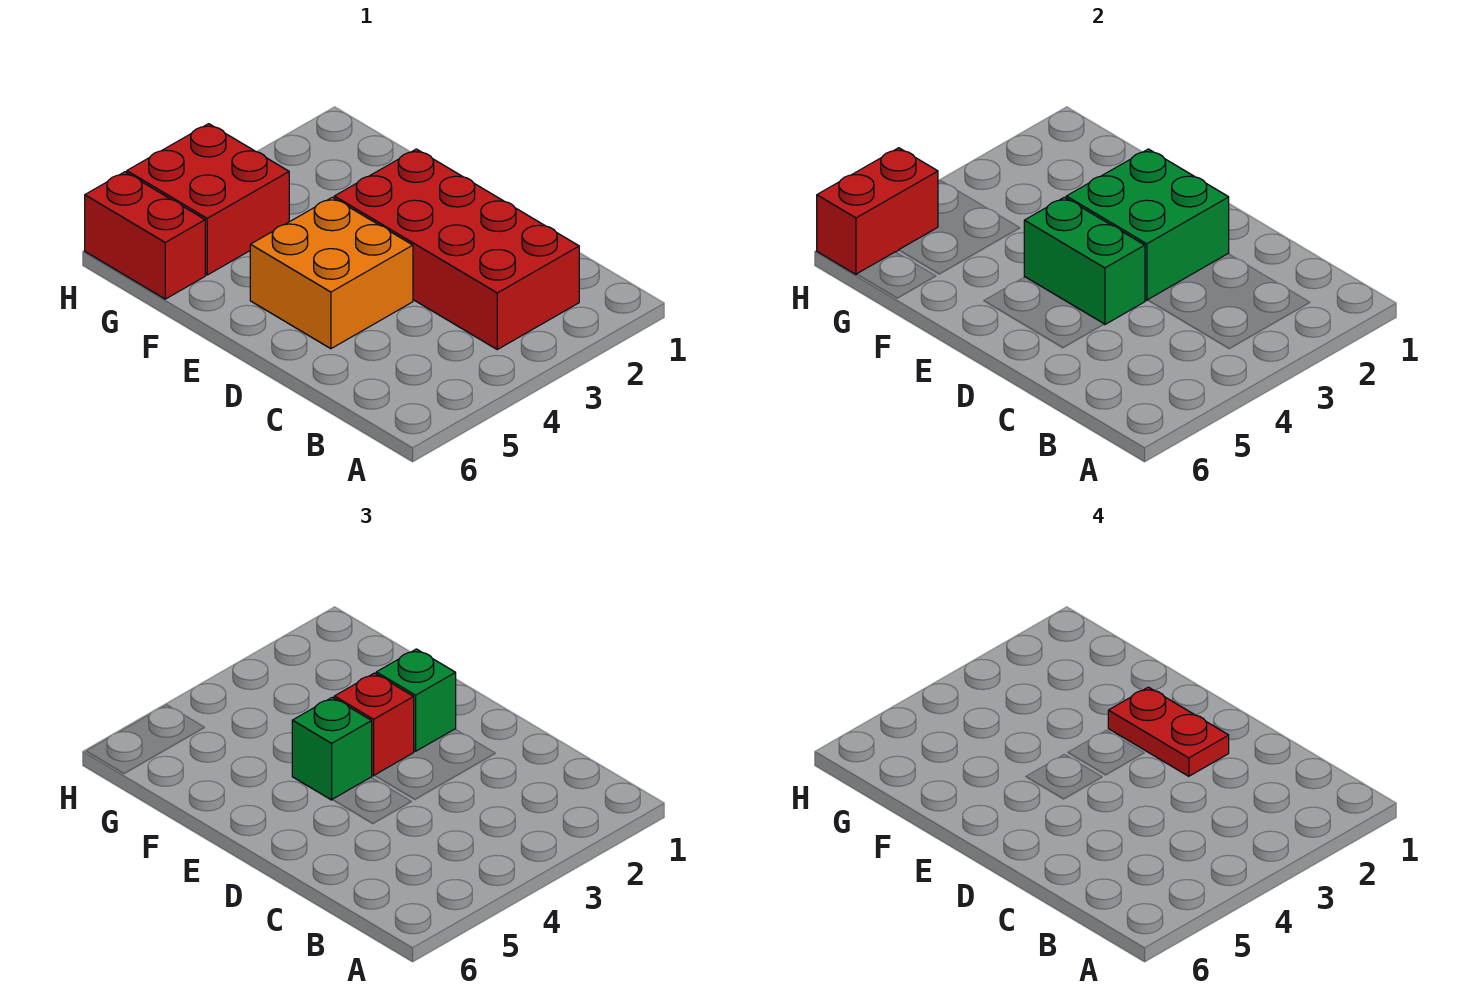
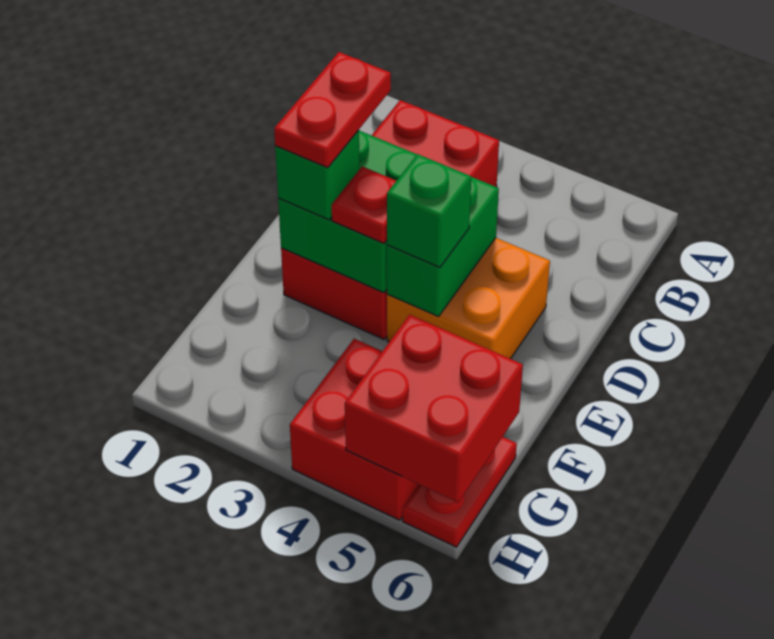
red brick E3 level 3 -> red plate E3 level 3
red brick G6:H6 level 1 -> red plate G6:H6 level 1
red brick H5:H6 level 2 -> red brick G5:H6 level 2

